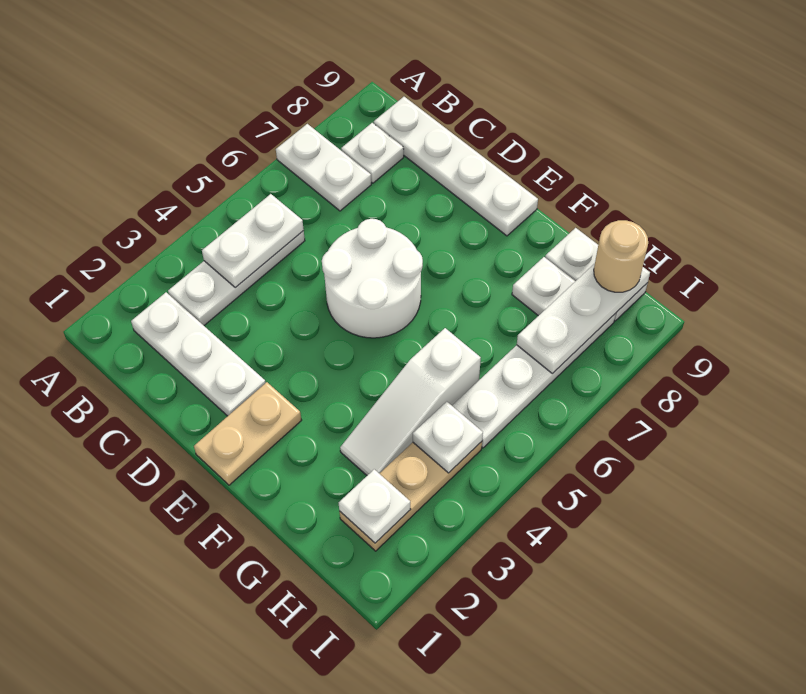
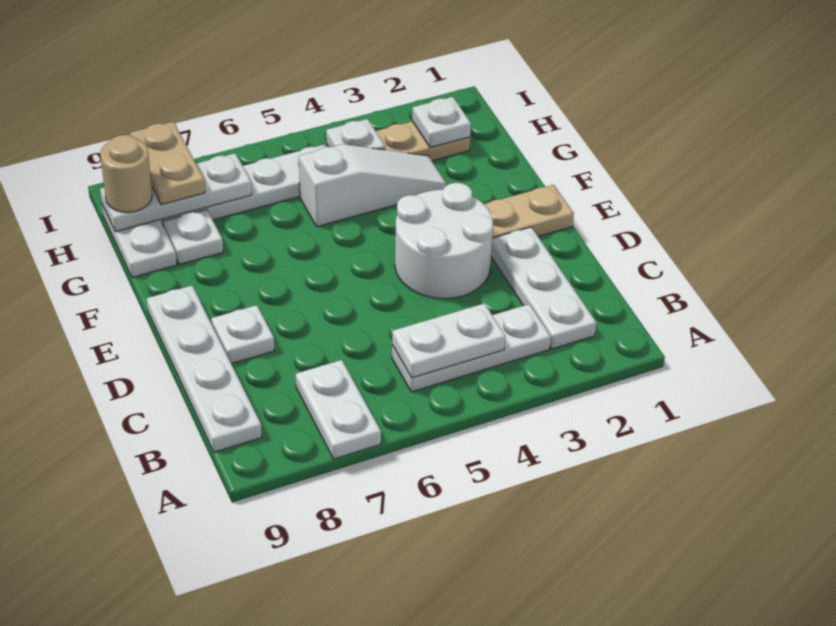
white plate B8 level 1 -> white plate D8 level 1
white round brick D5:E6 level 1 -> white round brick D3:E4 level 1
none -> tan plate H8:I8 level 3

